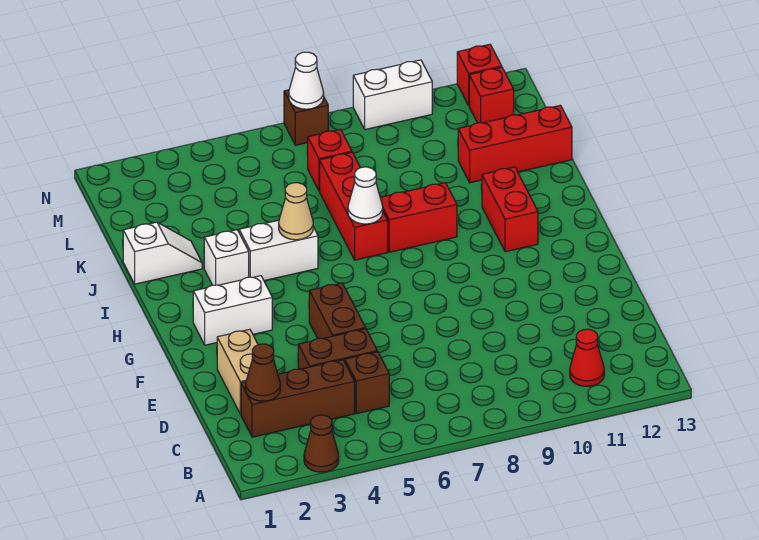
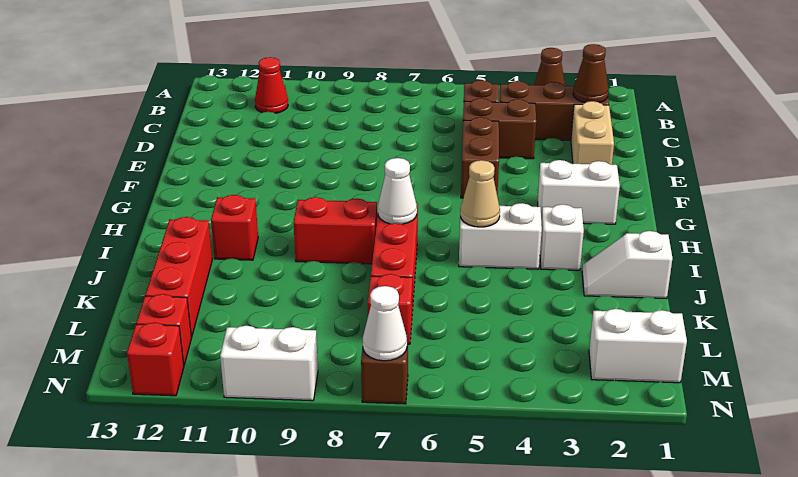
red brick H11:I11 level 1 -> red brick I11 level 1
red brick K11:K13 level 1 -> red brick J12:L12 level 1
none -> white brick M1:M2 level 1

